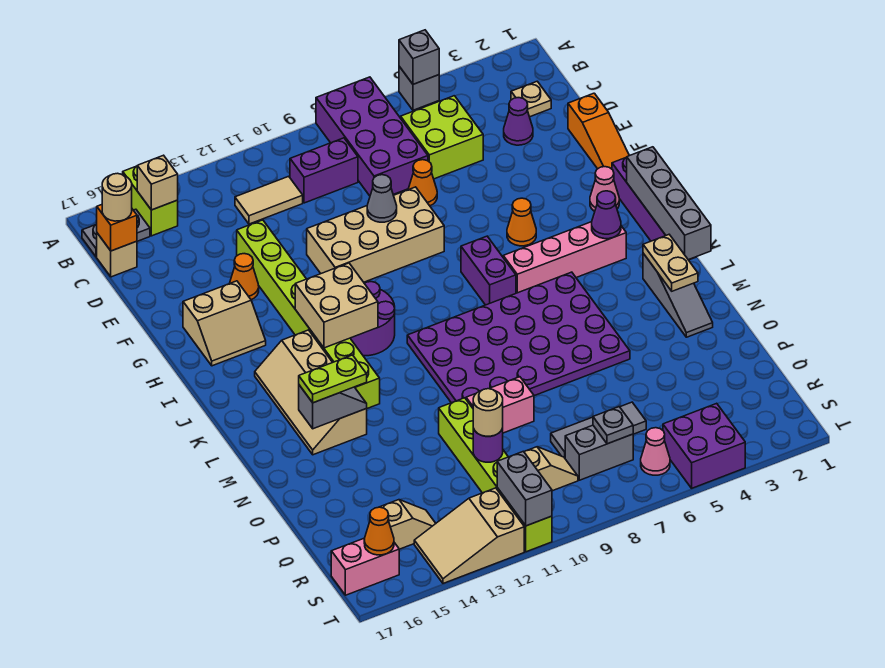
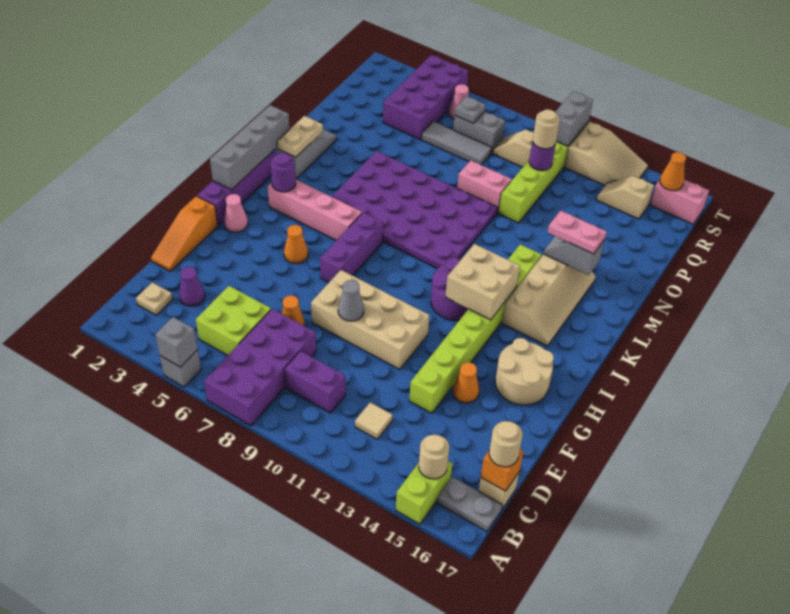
tan brick B15 level 2 -> tan round brick B15 level 2
tan tile C11:C12 level 1 -> tan tile C12 level 1
orange slope E1:G1 level 1 top E -> orange slope E1:G1 level 1 top G
tan slope G15:H16 level 1 top G -> tan round brick G15:H16 level 1
purple brick I7:J7 level 1 -> purple brick H7:J7 level 1
purple cone J3 level 2 -> purple round brick J3 level 2
lime plate M14:M15 level 3 -> pink plate M14:M15 level 3
purple brick S4:T5 level 1 -> purple brick Q4:T5 level 1

